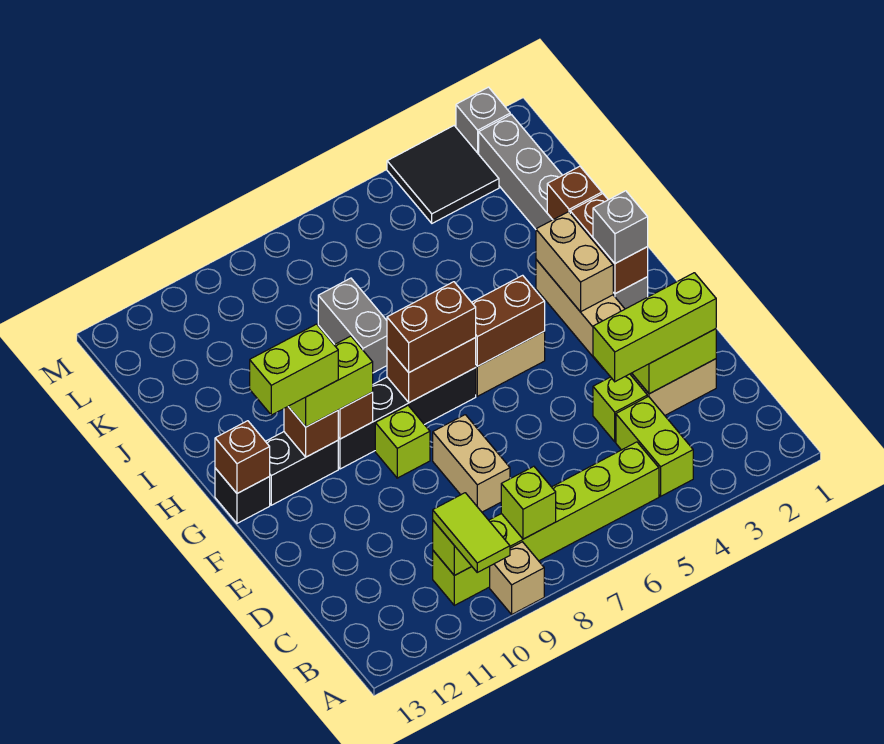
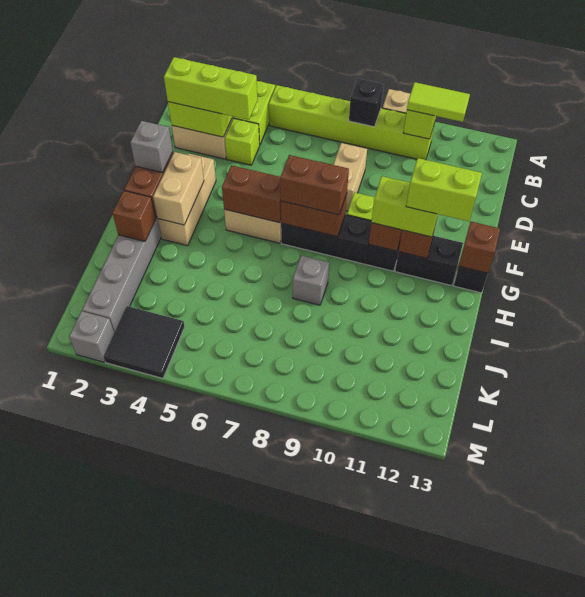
lime tile A10:B10 level 3 -> lime tile B10:B11 level 3
lime brick B8 level 2 -> black brick B8 level 2
grey brick I8:J8 level 1 -> grey brick I8 level 1

